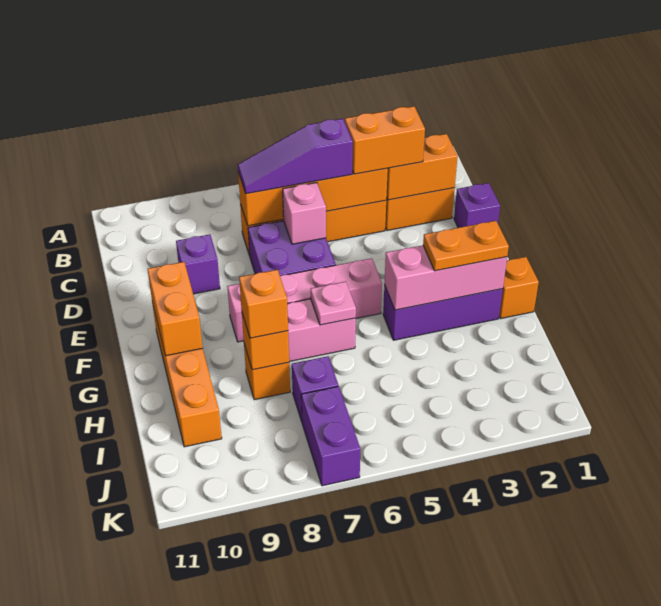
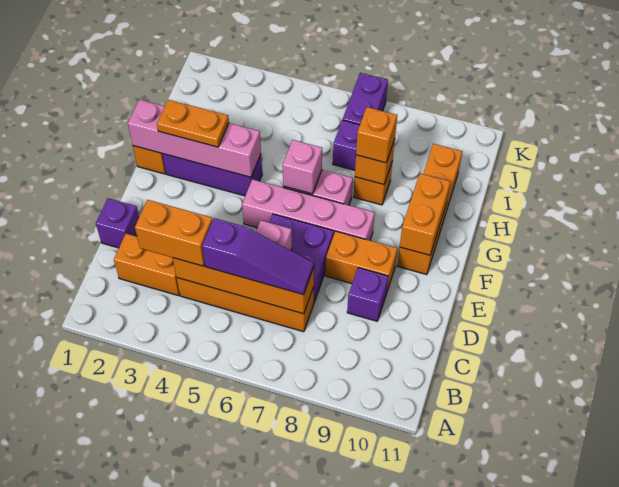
orange brick C2:C3 level 2 -> orange brick E8:E9 level 1
pink brick G2:G4 level 2 -> pink brick G1:G4 level 2
pink plate G6 level 2 -> pink brick G6 level 2

